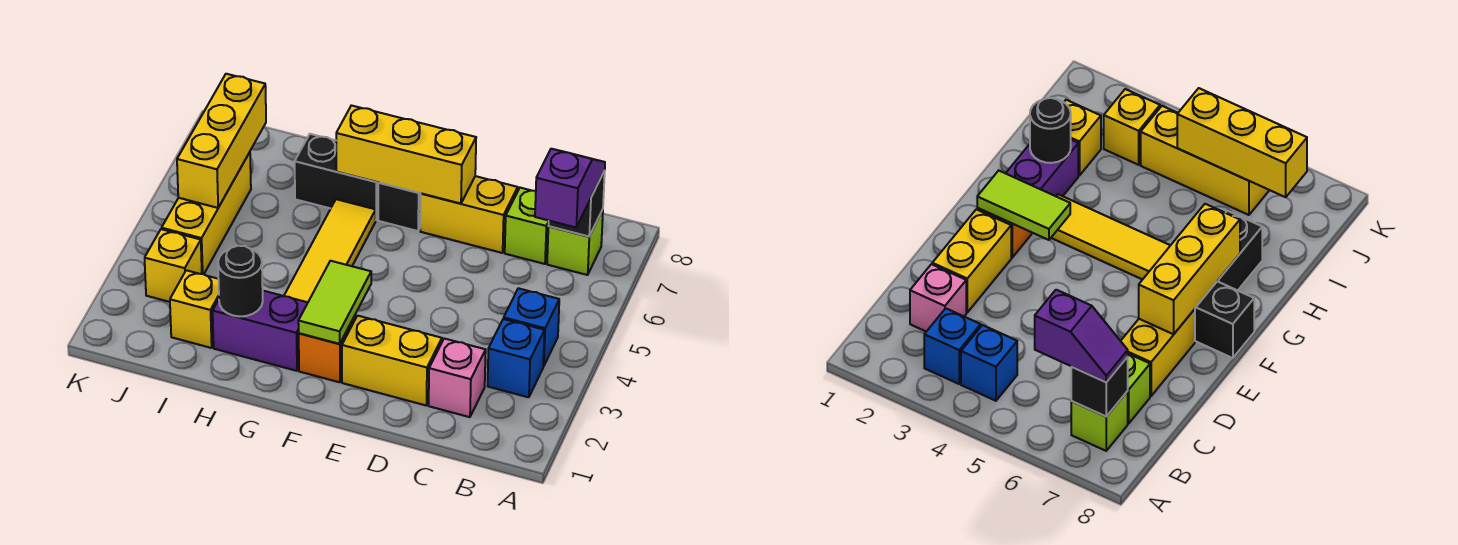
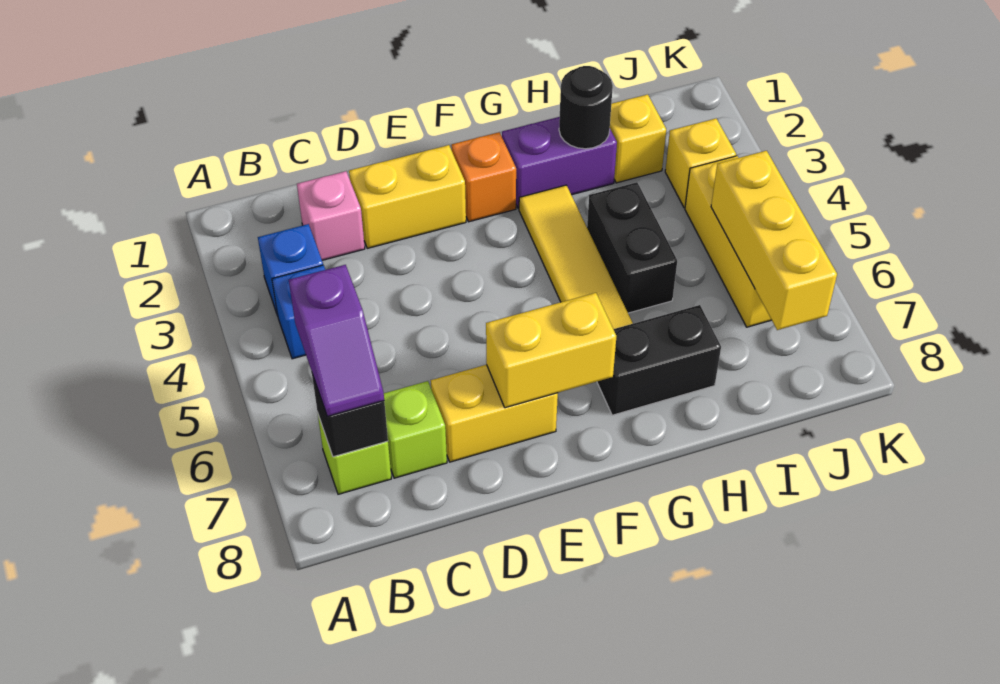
yellow brick E7:G7 level 2 -> yellow brick E7:F7 level 2
lime tile F2:F3 level 2 -> none
black brick F7:F8 level 1 -> black brick H4:H5 level 1

